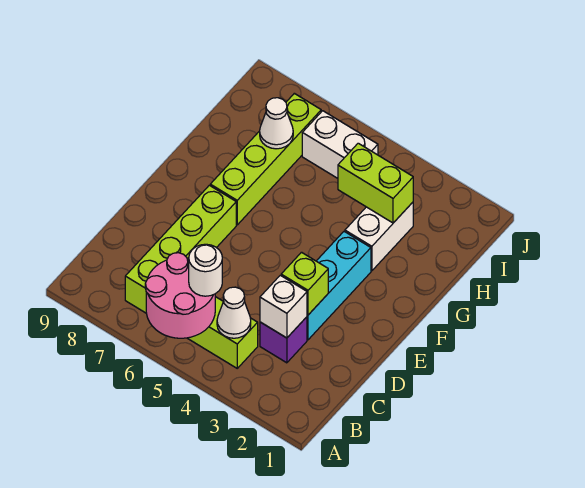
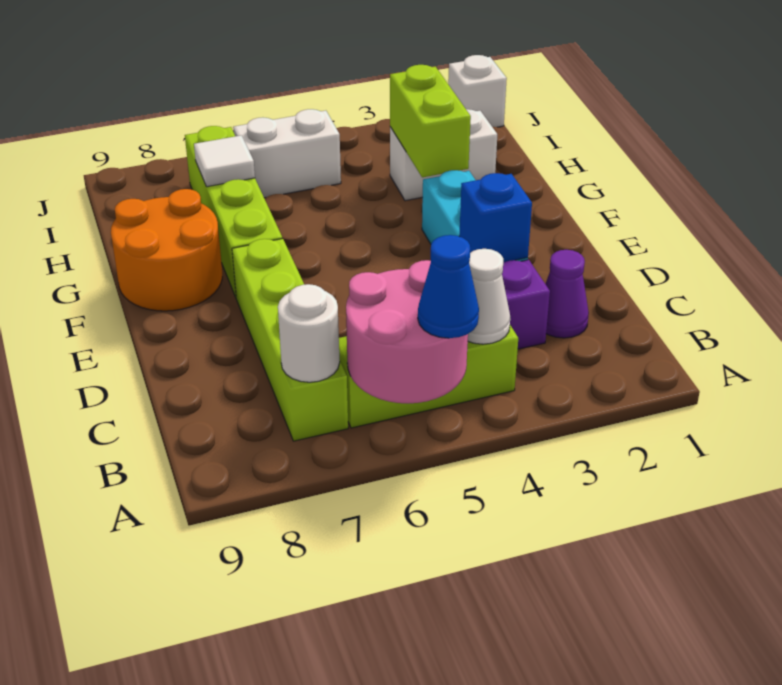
none -> blue cone A5 level 3
white round brick B5 level 3 -> white round brick B7 level 2
none -> purple cone C2 level 1
white brick C3 level 2 -> white brick J1 level 1
lime brick D3 level 2 -> blue brick D3 level 2
none -> orange round brick F8:G9 level 1
white brick G3:H3 level 1 -> white brick H2:H3 level 1
lime brick H3:H4 level 2 -> lime brick G3:H3 level 2
white cone H7 level 2 -> white tile H7 level 2

